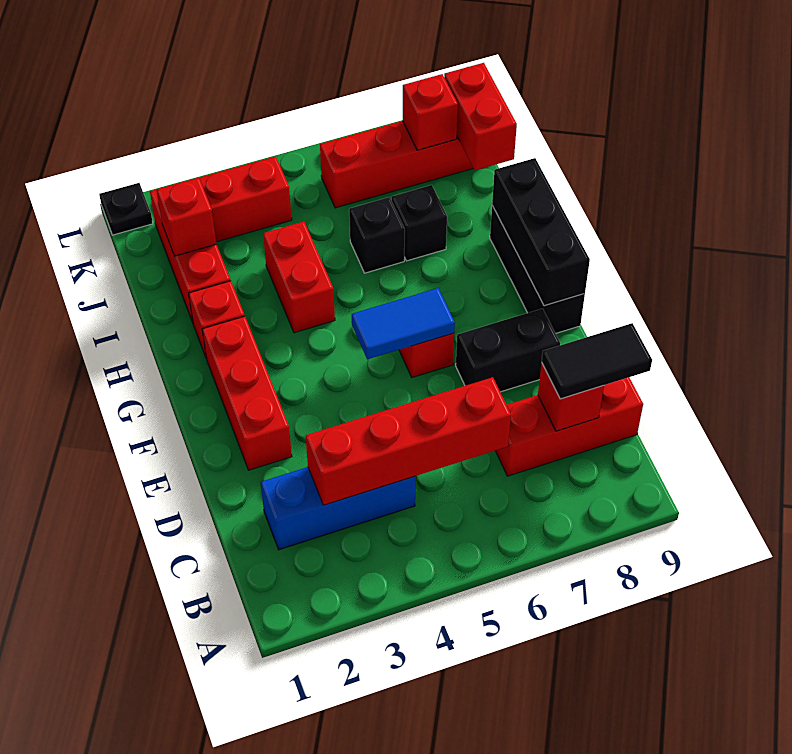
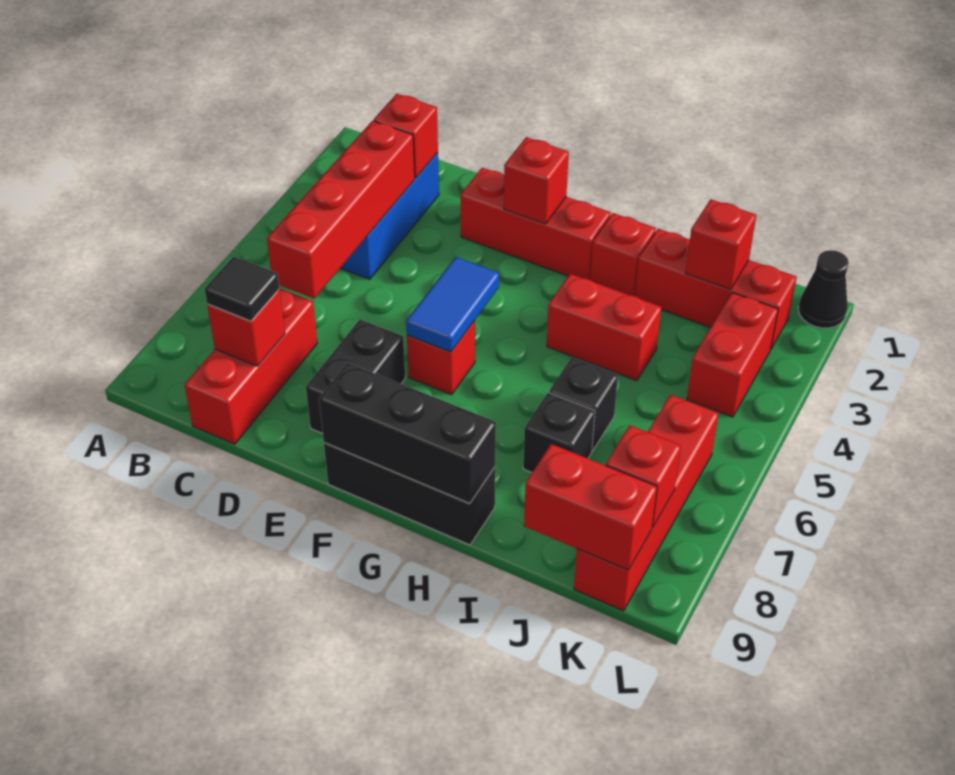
none -> red brick C2 level 2
black tile C8:C9 level 3 -> black tile C8 level 3
none -> red brick F2 level 2
black plate L1 level 1 -> black cone L1 level 1

